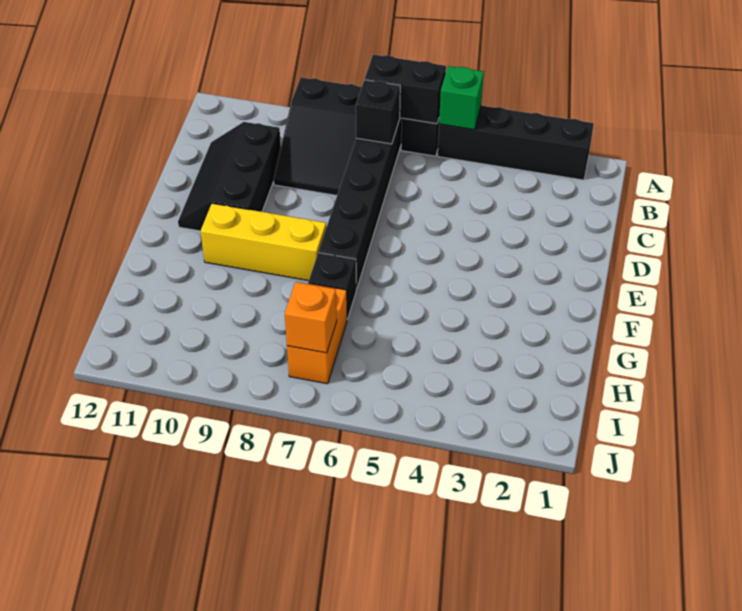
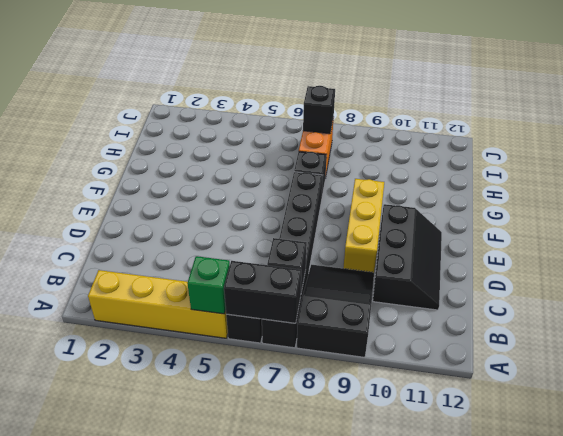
black brick A2:A5 level 1 -> yellow brick A2:A5 level 1
yellow brick F8:F10 level 1 -> yellow brick D9:F9 level 1
orange brick I7 level 2 -> black brick I7 level 2

